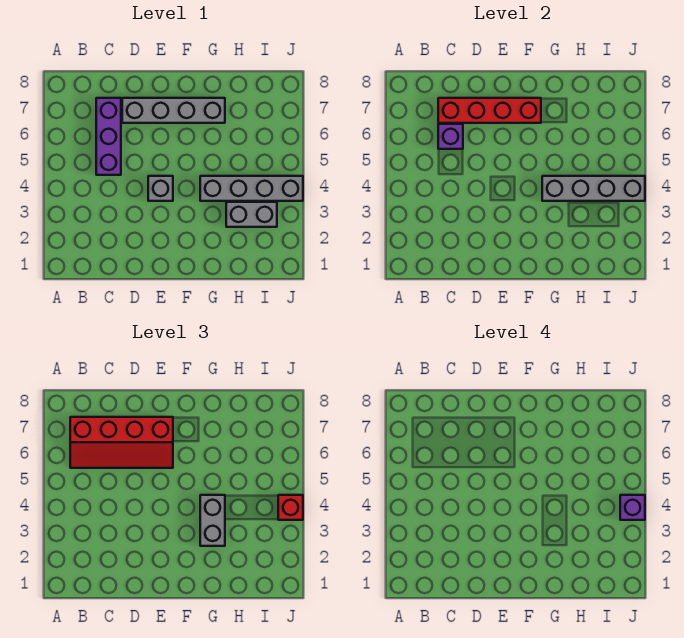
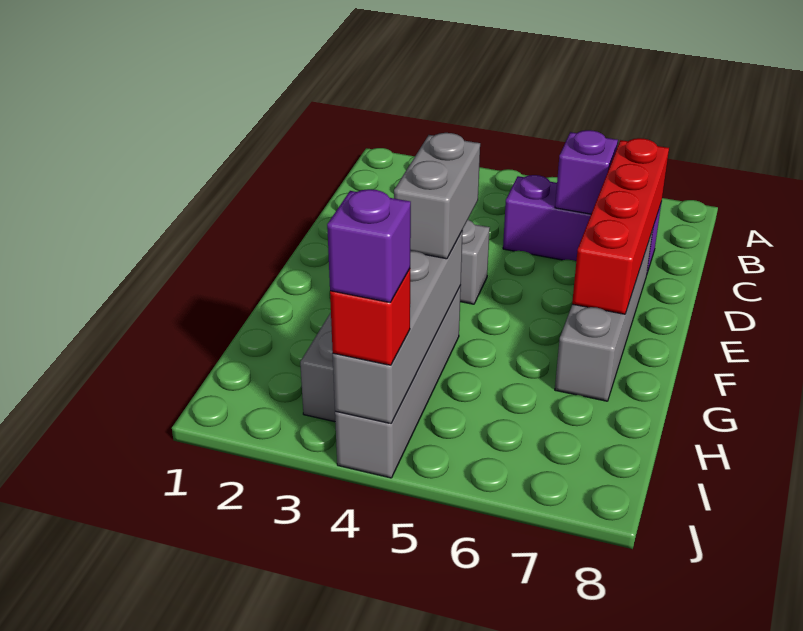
red slope B6:E7 level 3 top 7 -> none
grey brick G3:G4 level 3 -> grey brick F4:G4 level 3

